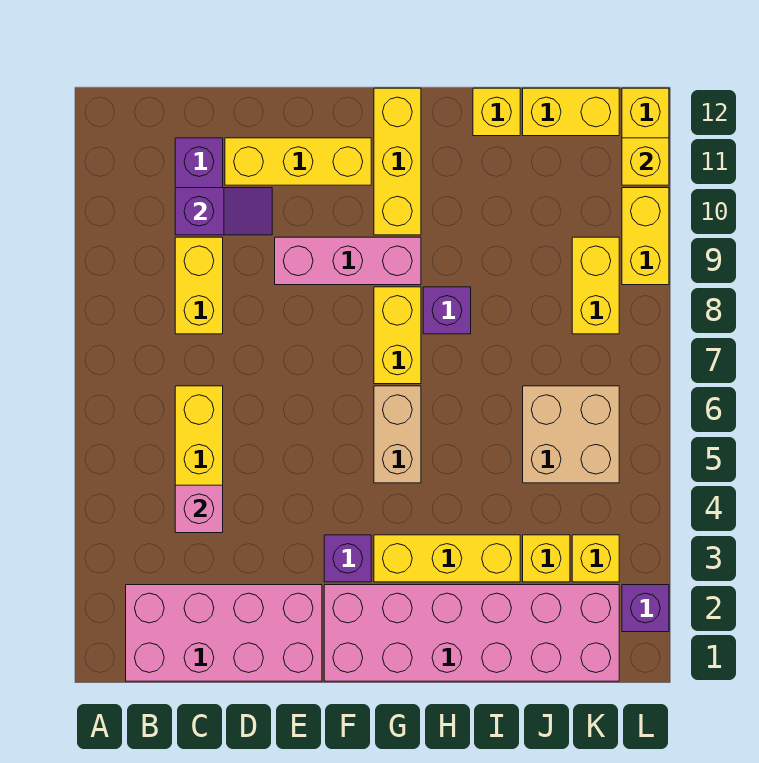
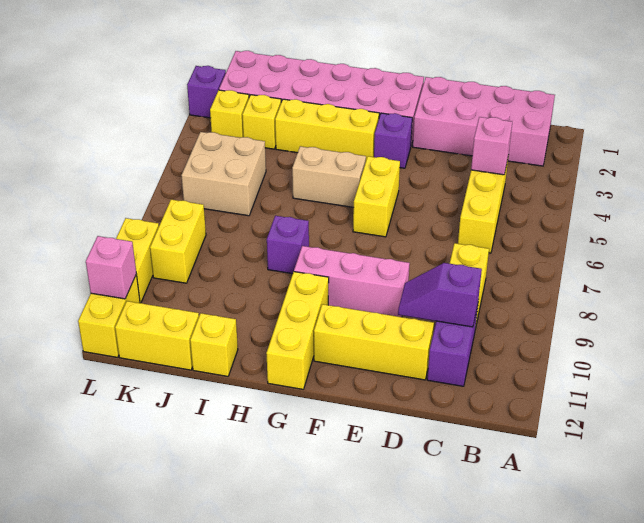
tan brick G5:G6 level 1 -> tan brick G5:H5 level 1
yellow brick G7:G8 level 1 -> yellow brick F5:F6 level 1
yellow brick L11 level 2 -> pink brick L11 level 2

